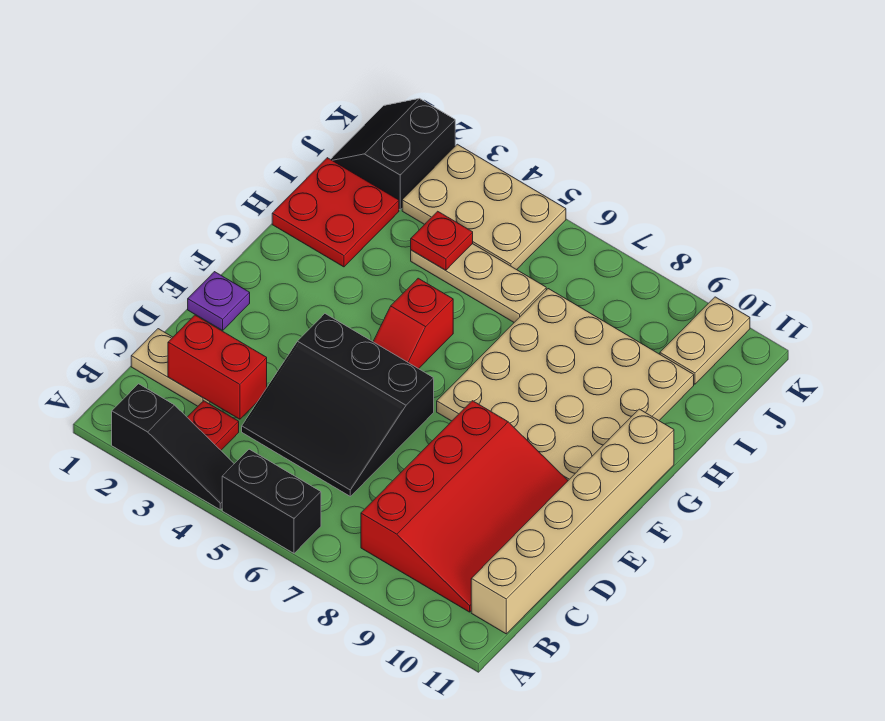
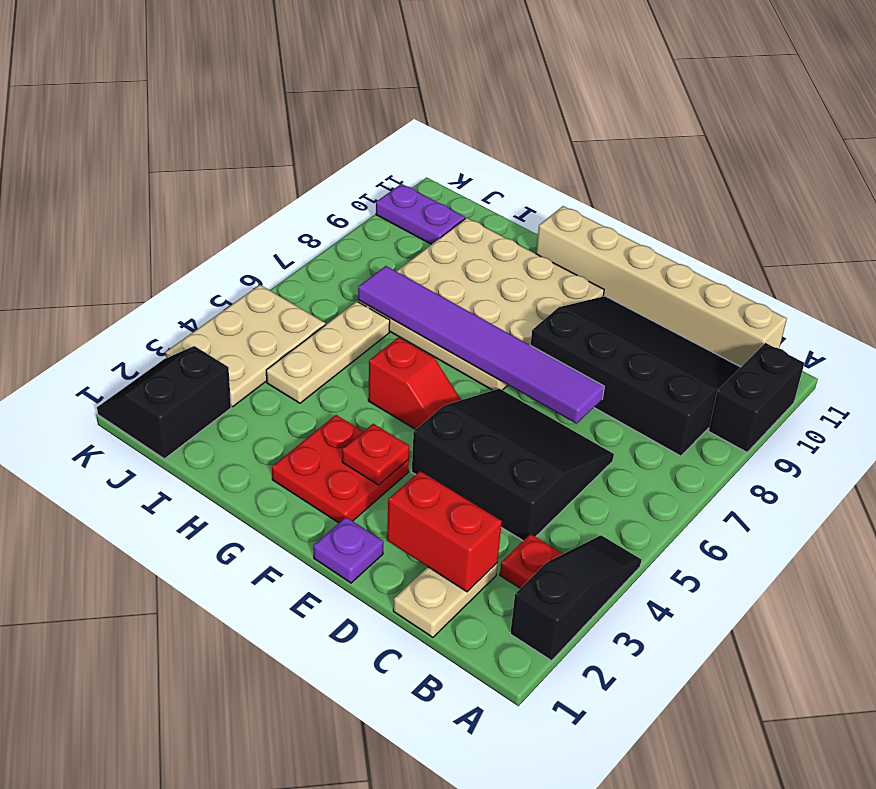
black brick A5:A6 level 1 -> black brick A9:A10 level 1
red slope B8:E10 level 1 top 8 -> black slope B8:E10 level 1 top 8
red brick C2:C3 level 2 -> red brick C2:D2 level 2
black slope C4:E6 level 1 top E -> black slope C4:E6 level 1 top 4
none -> purple tile D7:I7 level 2
red plate H1:I2 level 1 -> red plate F2:G3 level 1
red plate I4 level 2 -> red plate F3 level 2
black slope J1:K2 level 1 top 2 -> black slope J1:K2 level 1 top J
tan plate J10:K10 level 1 -> purple plate J10:K10 level 1

